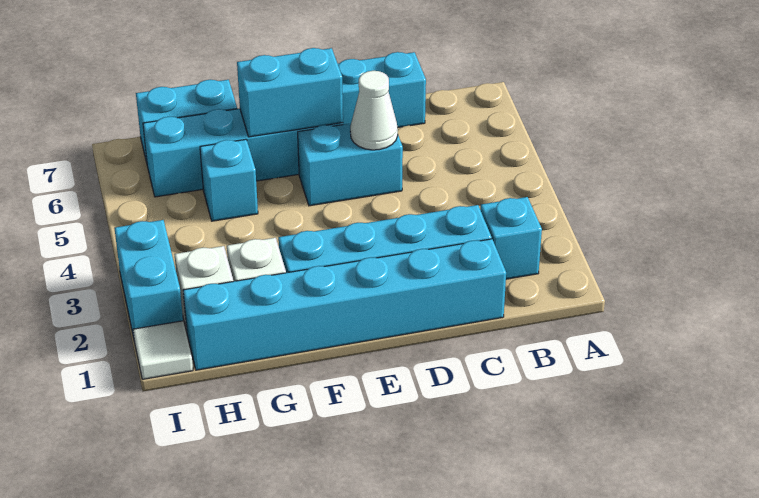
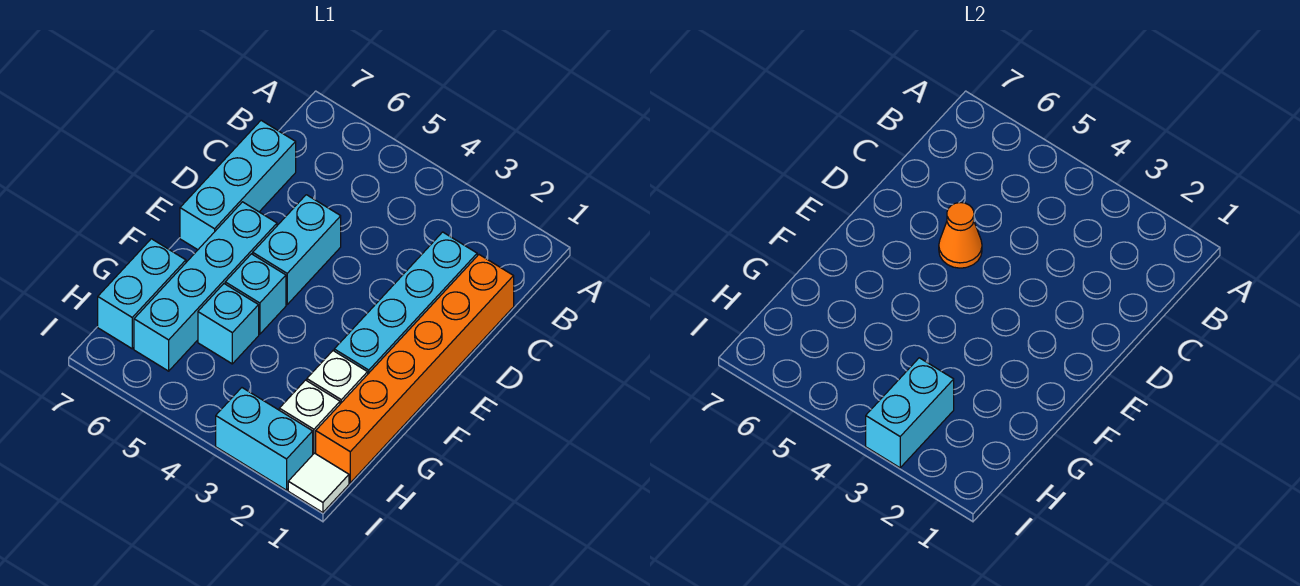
cyan brick B2 level 1 -> cyan brick F5 level 1
cyan brick C1:H1 level 1 -> orange brick C1:H1 level 1
white cone D5 level 2 -> orange cone D5 level 2
cyan brick E6:F6 level 2 -> cyan brick H3:I3 level 2

